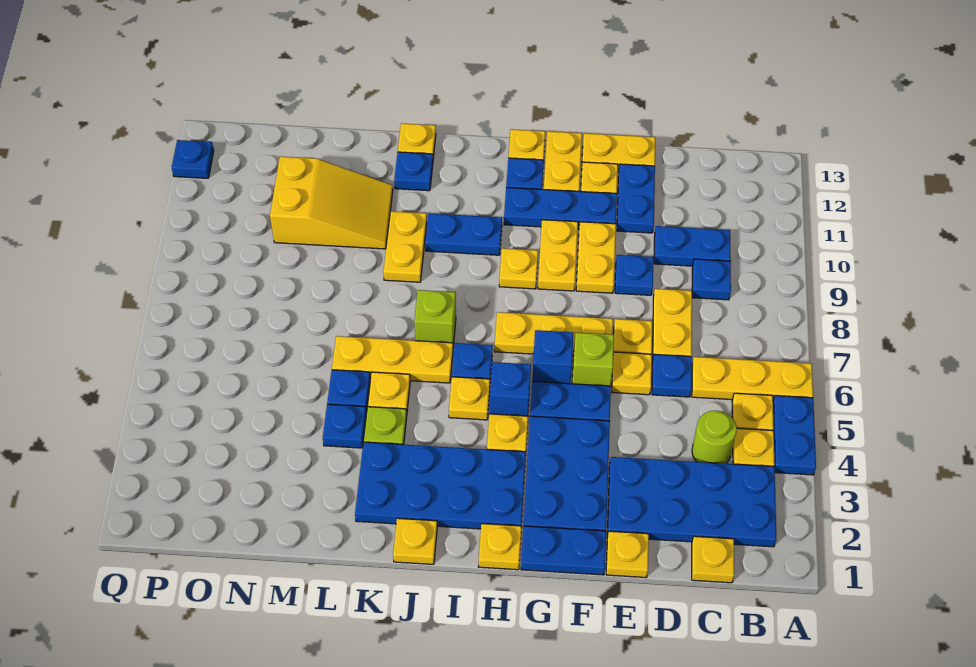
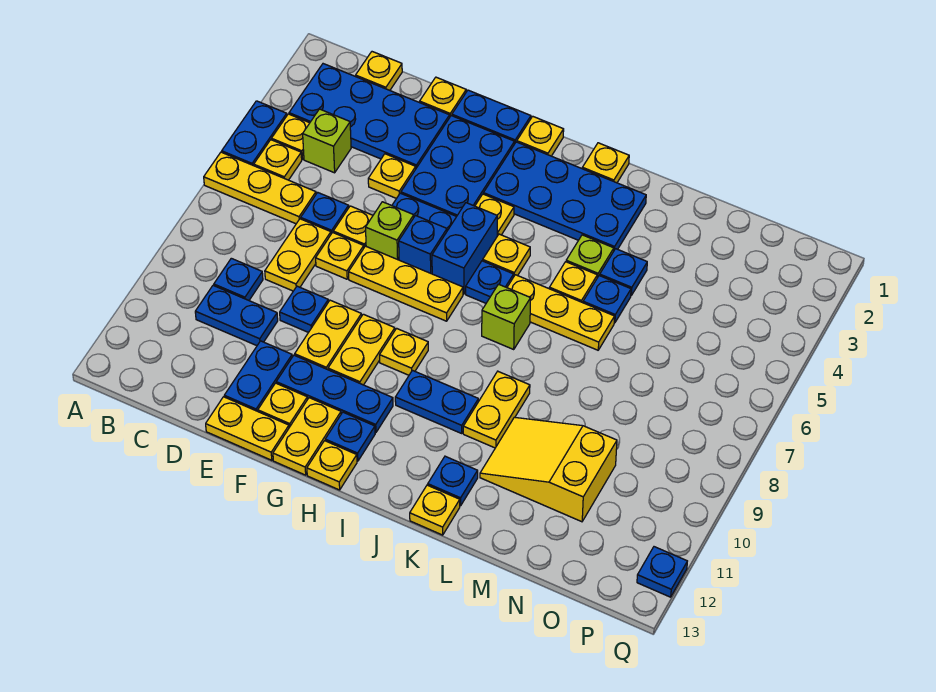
lime round brick C4 level 1 -> lime brick C4 level 1
none -> yellow plate E4 level 1
blue brick H5 level 1 -> blue brick H5:H6 level 1

